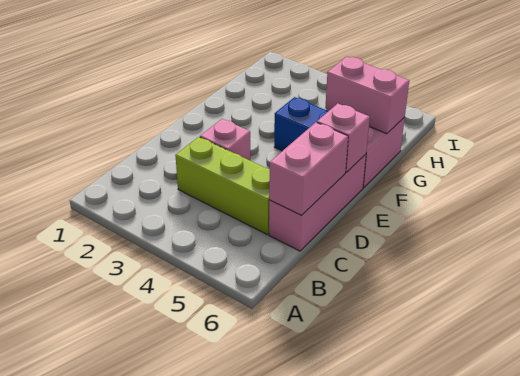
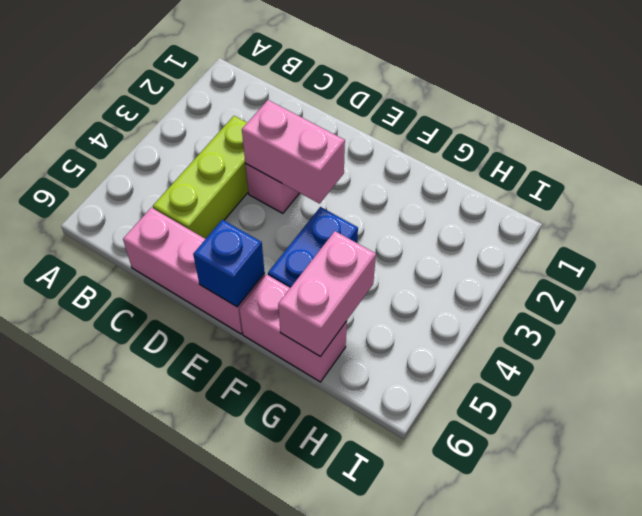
pink brick C6:D6 level 2 -> pink brick D3:E3 level 2
pink brick E6 level 2 -> blue brick E6 level 2

